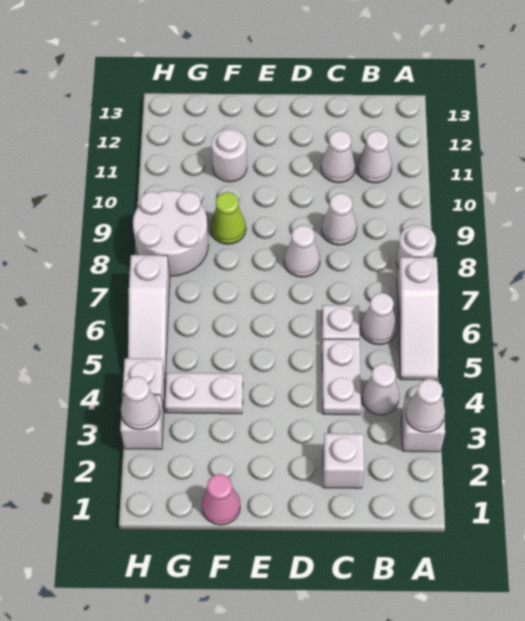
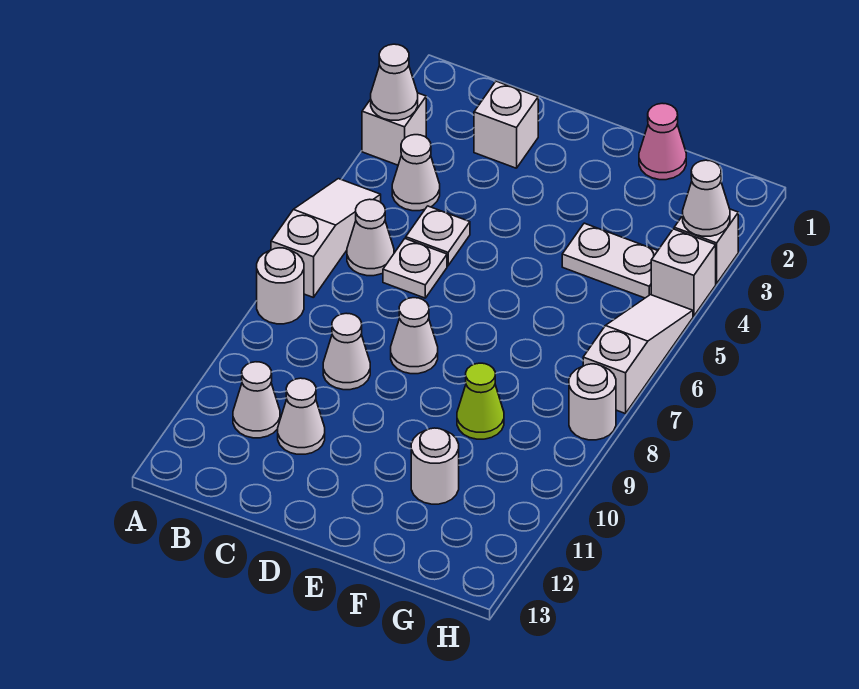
white plate C4:C5 level 1 -> white plate C5 level 1
white round brick G8:H9 level 1 -> white round brick H8 level 1

